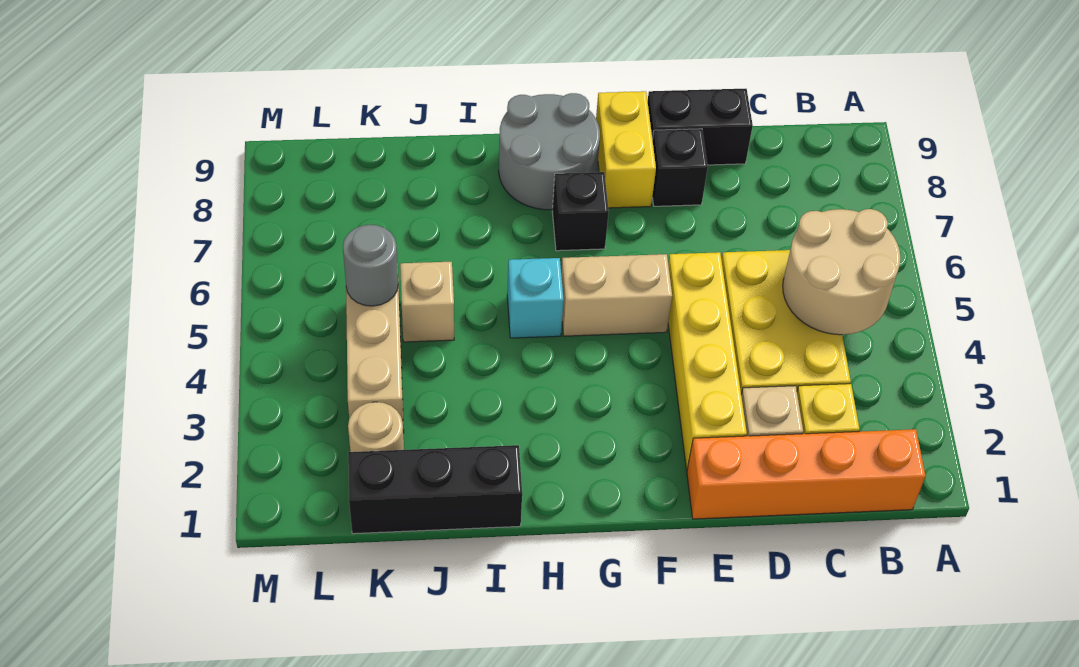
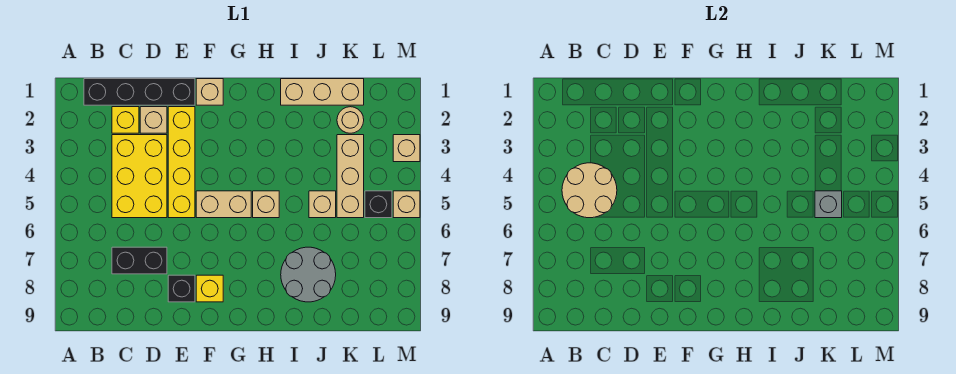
orange brick B1:E1 level 1 -> black brick B1:E1 level 1
black brick D9:E9 level 1 -> black brick C7:D7 level 1
none -> tan brick F1 level 1
yellow brick F8:F9 level 1 -> yellow brick F8 level 1
black brick G7 level 1 -> black brick L5 level 1
grey round brick G8:H9 level 1 -> grey round brick I7:J8 level 1
cyan brick H5 level 1 -> tan brick H5 level 1
black brick I1:K1 level 1 -> tan brick I1:K1 level 1
grey round brick K5 level 2 -> grey brick K5 level 2
none -> tan brick M3 level 1
none -> tan brick M5 level 1

